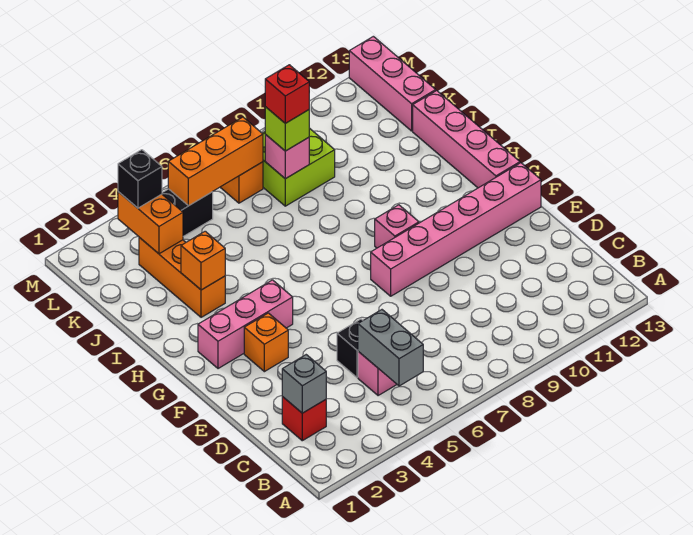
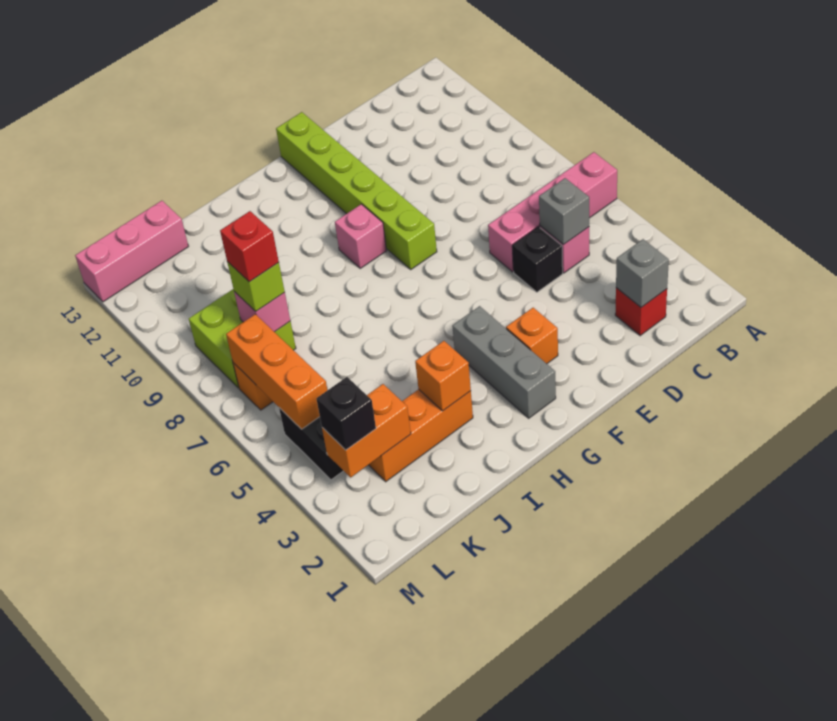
grey brick B5:C5 level 2 -> grey brick C5 level 2
pink brick F8:F13 level 1 -> lime brick F8:F13 level 1
pink brick G2:G4 level 1 -> grey brick G2:G4 level 1
pink brick G13:J13 level 1 -> pink brick A6:D6 level 1

